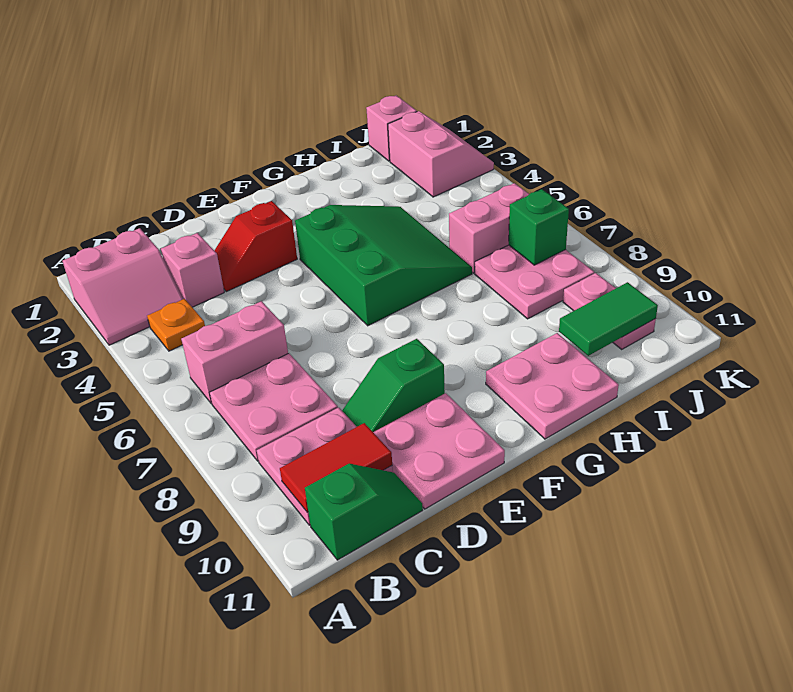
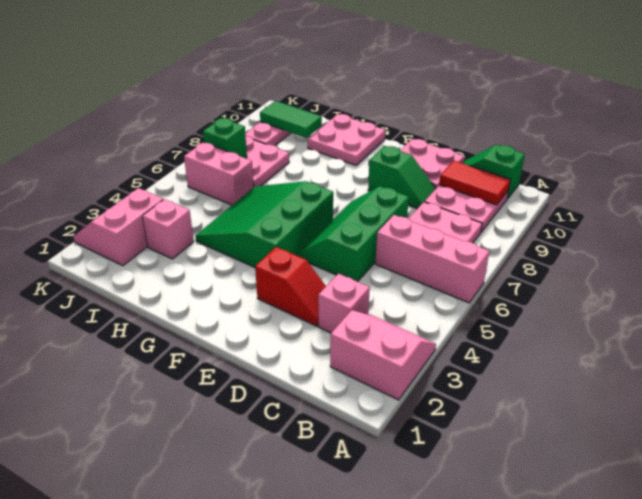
orange plate B4 level 1 -> none
pink brick B6:C6 level 1 -> pink brick A6:C6 level 1
none -> green slope D5:E7 level 1 top D
pink brick J1 level 1 -> pink brick I3 level 1

